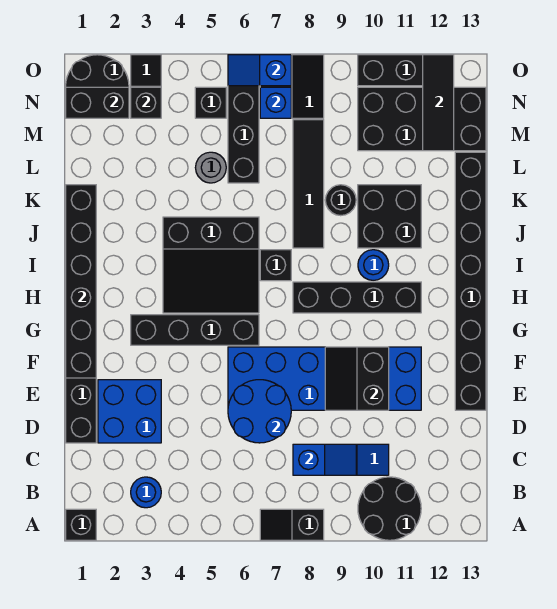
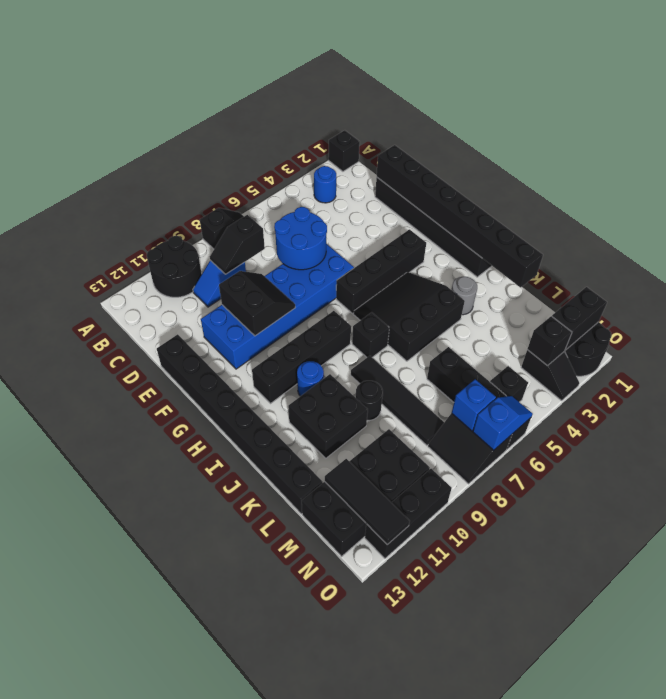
blue slope C8:C9 level 2 top 8 -> black slope C8:C9 level 2 top 8
blue brick D2:E3 level 1 -> none
black brick F1:K1 level 2 -> black brick D1:K1 level 2
grey round brick L5 level 1 -> grey round brick J3 level 1

